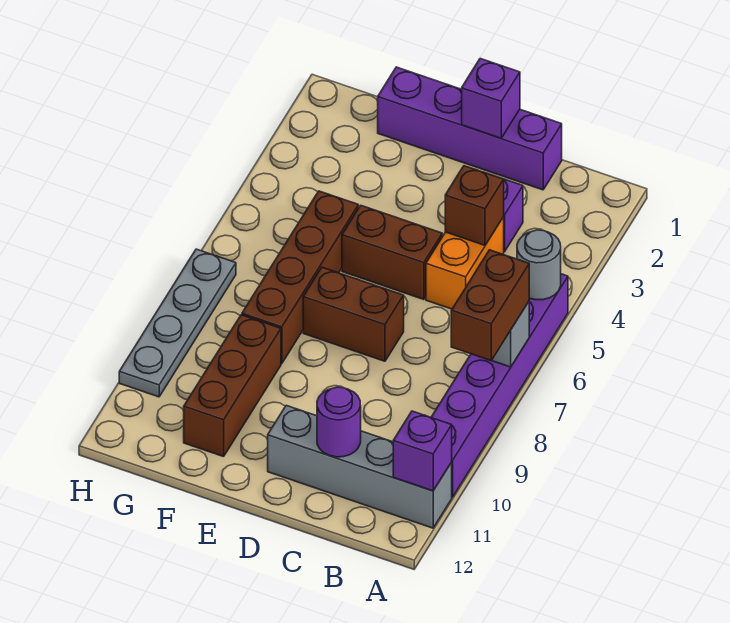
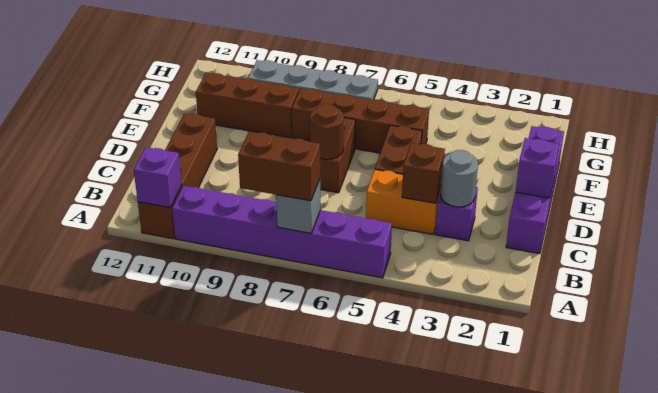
grey round brick A5 level 2 -> grey round brick C3 level 2
grey brick A11:D11 level 1 -> brown brick A11:D11 level 1
purple round brick C11 level 2 -> none
none -> brown round brick D7 level 2

